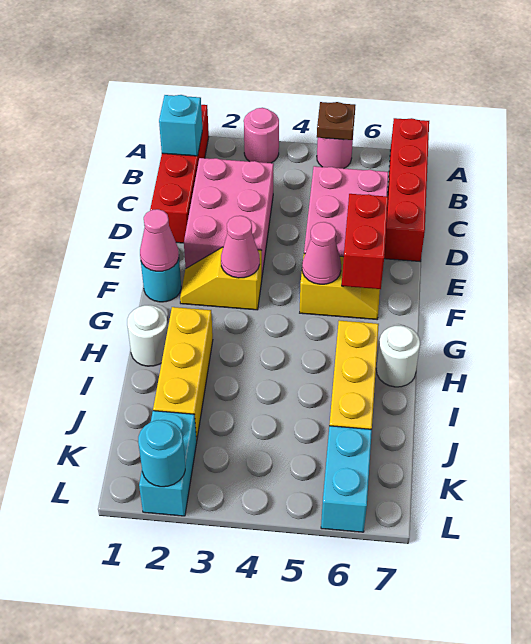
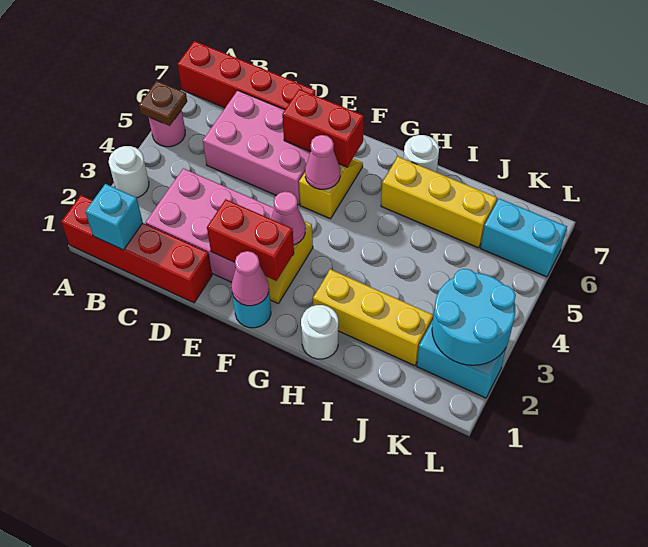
pink round brick A3 level 1 -> white round brick A3 level 1
none -> red brick E2:F2 level 2
cyan round brick L2 level 2 -> cyan round brick K2:L3 level 2

